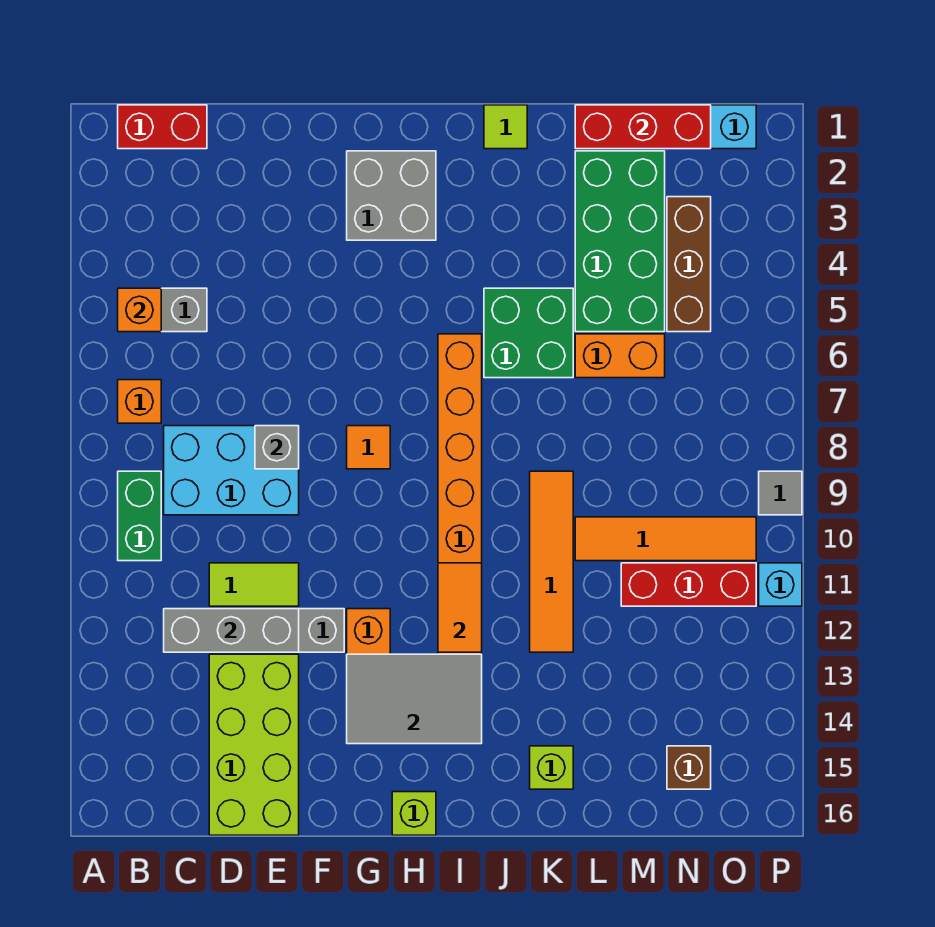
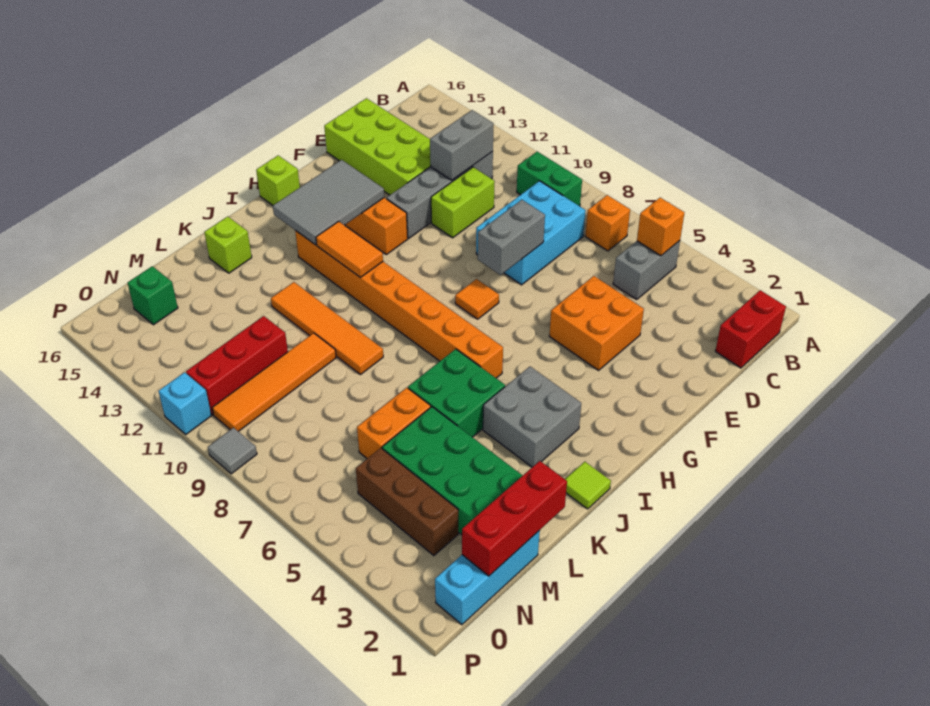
grey brick C12:E12 level 2 -> grey brick C12:D12 level 2
lime tile D11:E11 level 1 -> lime brick D11:E11 level 1
none -> orange brick E4:F5 level 1
grey brick E8 level 2 -> grey brick E8:F8 level 2
grey brick G2:H3 level 1 -> grey brick I3:J4 level 1
brown brick N15 level 1 -> green brick N15 level 1

